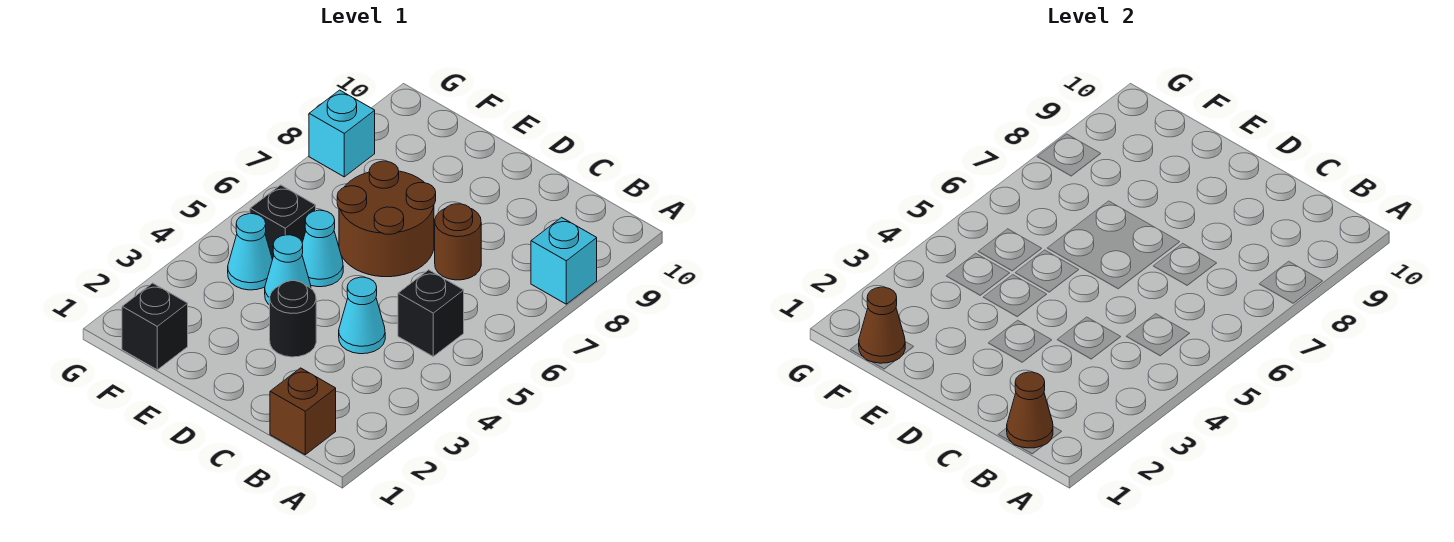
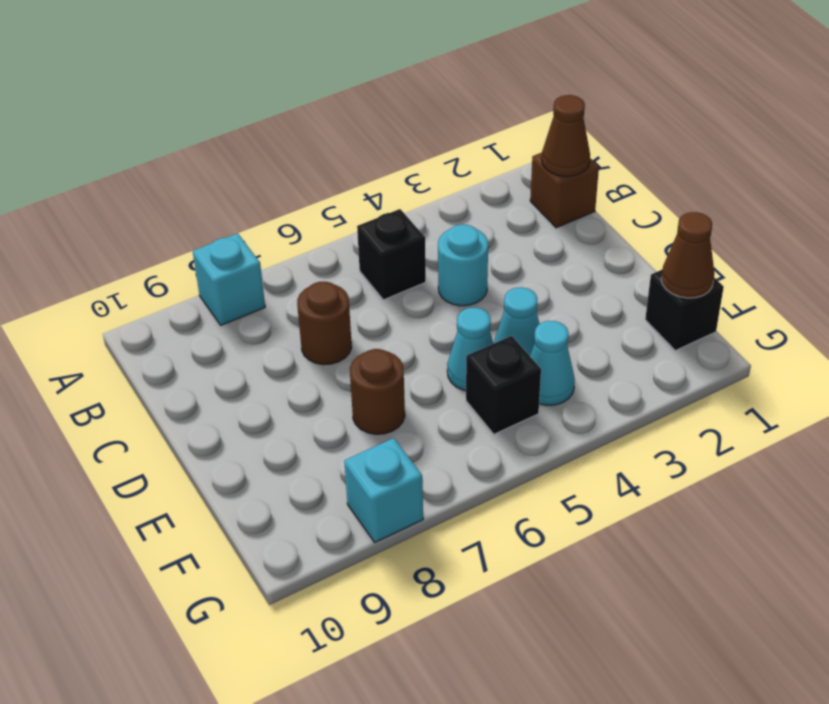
cyan cone C4 level 1 -> cyan round brick C4 level 1
black round brick D3 level 1 -> none
brown round brick D6:E7 level 1 -> brown round brick E7 level 1

